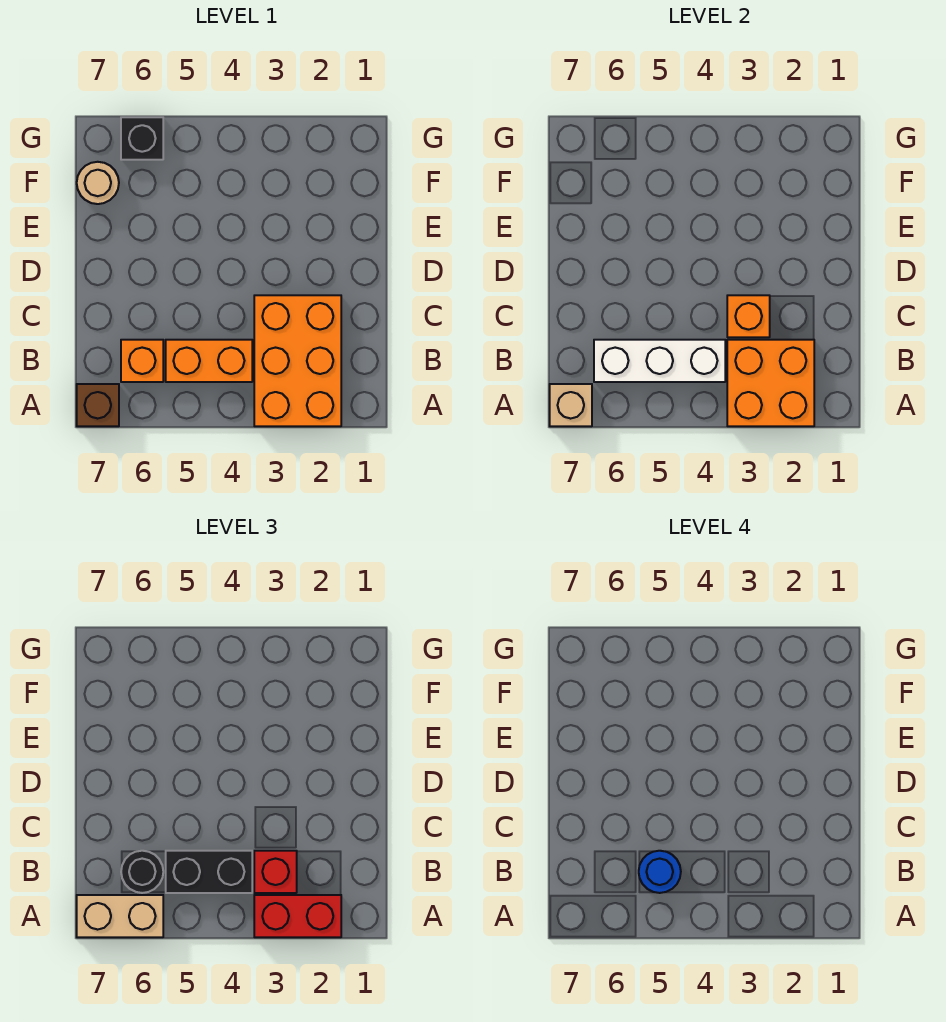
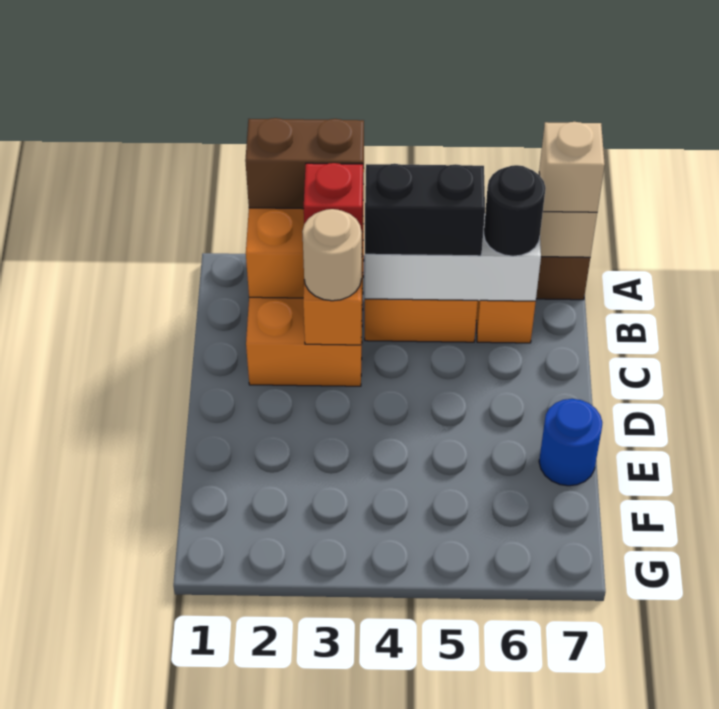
red brick A2:A3 level 3 -> brown brick A2:A3 level 3
tan brick A6:A7 level 3 -> tan brick A7 level 3
blue round brick B5 level 4 -> blue round brick E7 level 1
tan round brick F7 level 1 -> tan round brick C3 level 3
black brick G6 level 1 -> none

